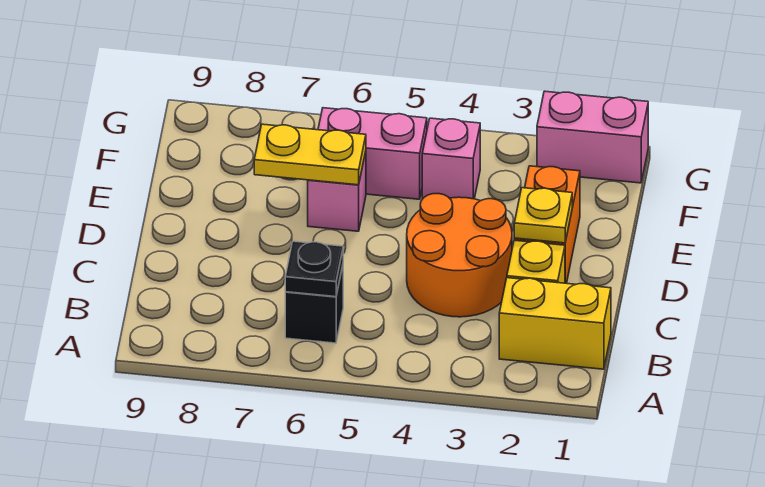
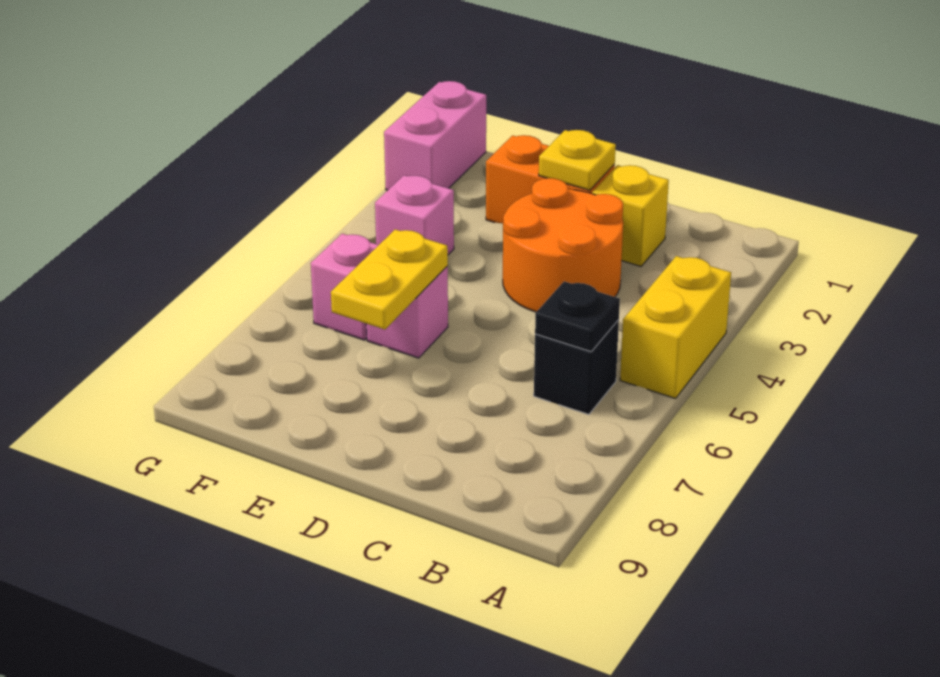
yellow brick B1:B2 level 1 -> yellow brick A4:A5 level 1
pink brick F5:F6 level 1 -> pink brick F6 level 1

